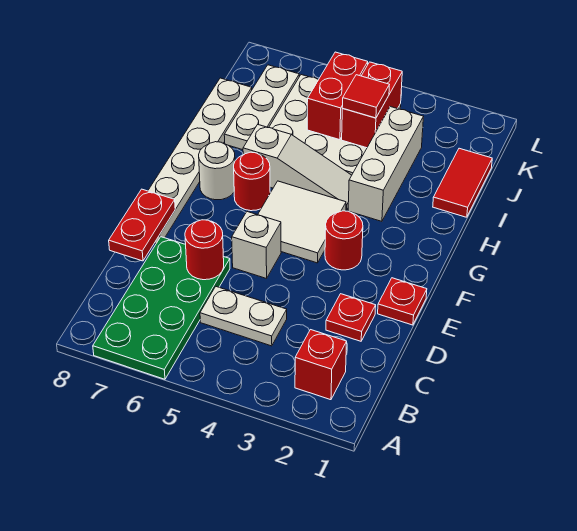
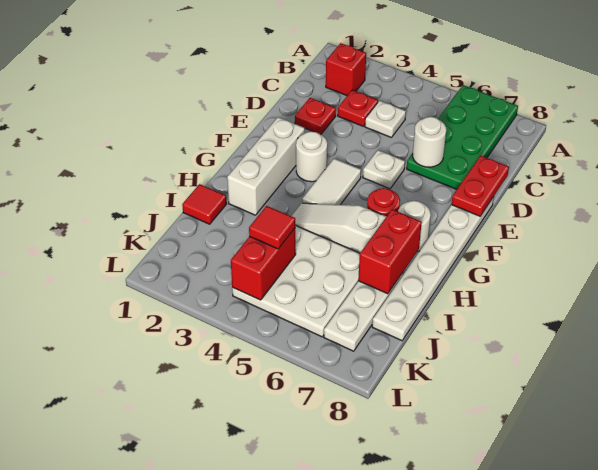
white plate C4:C5 level 1 -> white plate C4 level 1
red round brick D6 level 2 -> white round brick D6 level 2
red plate E1 level 1 -> red plate C3 level 1
white brick E5 level 1 -> white plate E5 level 1
red round brick F3 level 1 -> white round brick F3 level 1
white tile F4:G5 level 1 -> white tile F4:G4 level 1
white brick H3:J3 level 1 -> white brick F2:H2 level 1
red tile I1:J1 level 1 -> red tile I1 level 1
red brick J5:K5 level 2 -> red brick H7:I7 level 2

